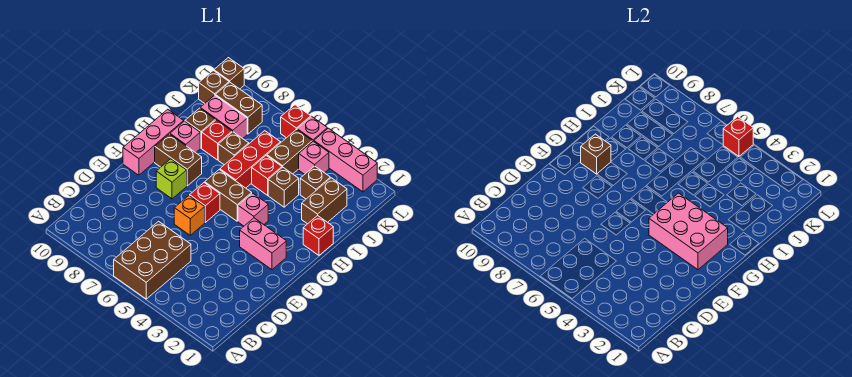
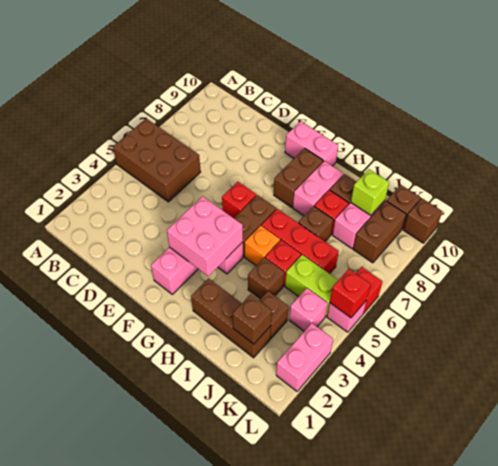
orange brick E6 level 1 -> orange brick H5 level 1
pink brick F2:G4 level 2 -> pink brick F3:G4 level 2
lime brick F8 level 1 -> lime brick J9 level 2
pink brick F10:H10 level 1 -> pink brick F10:G10 level 1
brown brick G9 level 2 -> brown brick J2 level 2
red brick H1 level 1 -> none
pink brick H9 level 1 -> pink brick H8:H9 level 1
brown brick I2:J2 level 1 -> brown brick H2:J2 level 1
brown brick J5:K5 level 1 -> lime brick J5:K5 level 1
pink brick L2:L4 level 1 -> pink brick L2:L3 level 1

